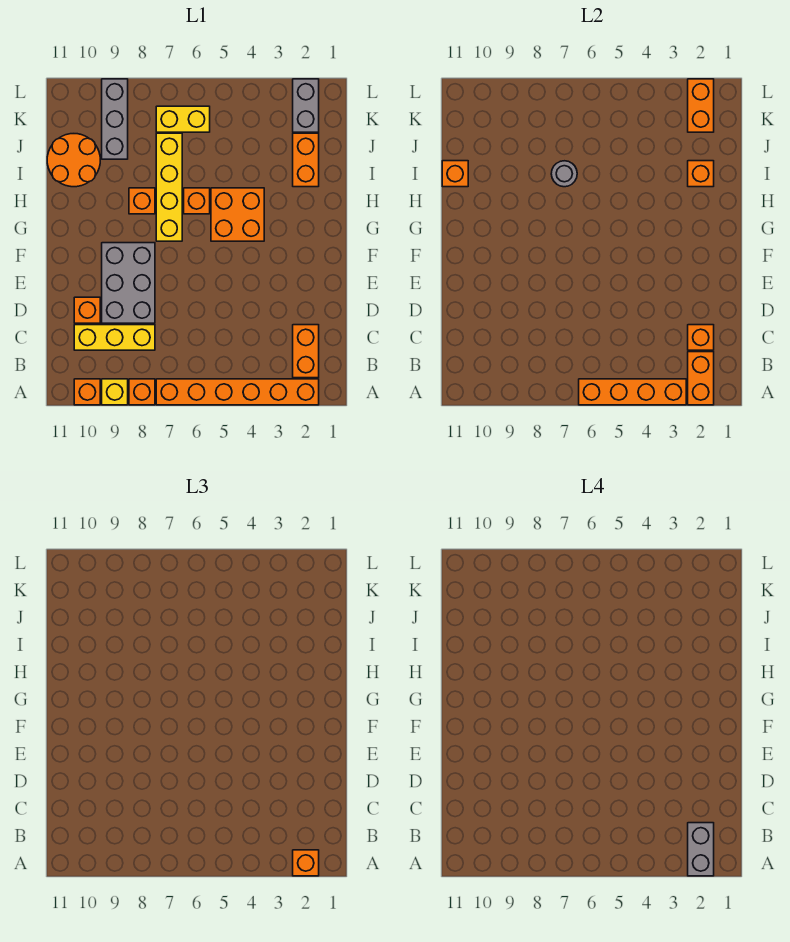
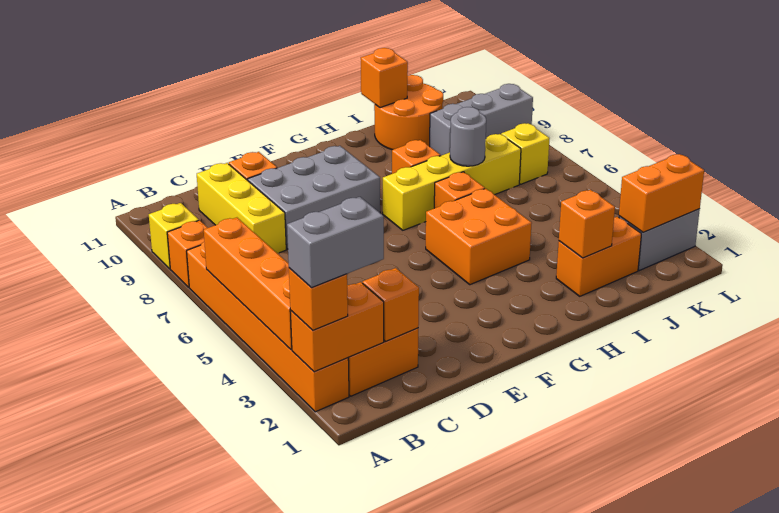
orange brick A10 level 1 -> none
yellow brick K6:K7 level 1 -> yellow brick K7 level 1

